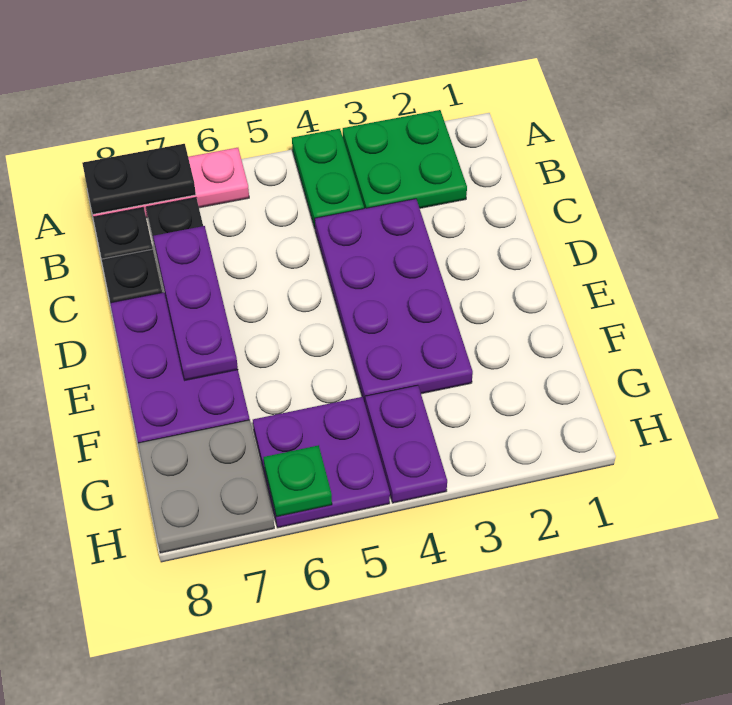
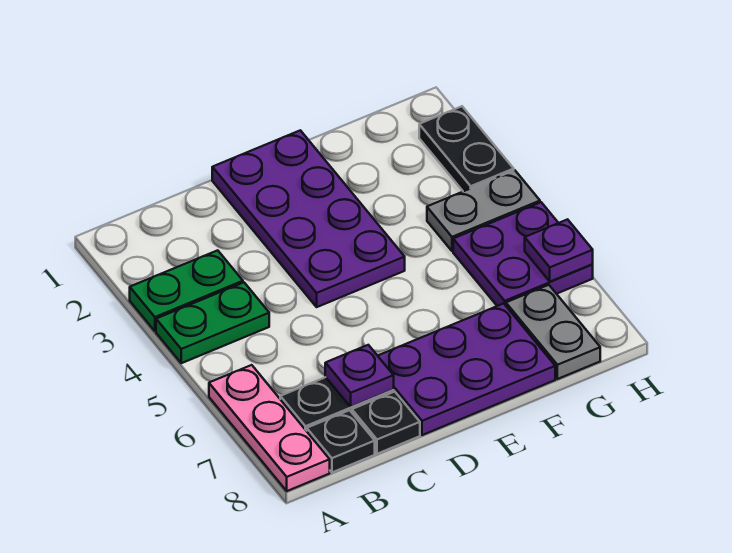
green plate A2:B3 level 1 -> green plate A3:B3 level 1
black plate A7:A8 level 2 -> black plate H2:H3 level 1
purple plate C3:F4 level 1 -> purple plate D1:E4 level 1
purple plate C7:E7 level 2 -> purple plate C7 level 2
purple plate G4:H4 level 1 -> grey plate G4:H4 level 1
grey plate G7:H8 level 1 -> grey plate G7:G8 level 1
green plate H6 level 2 -> purple plate H6 level 2

